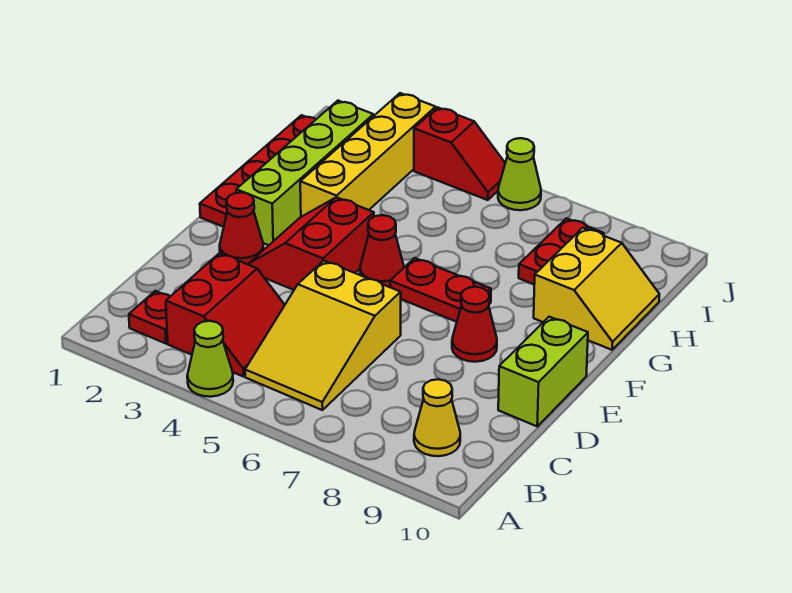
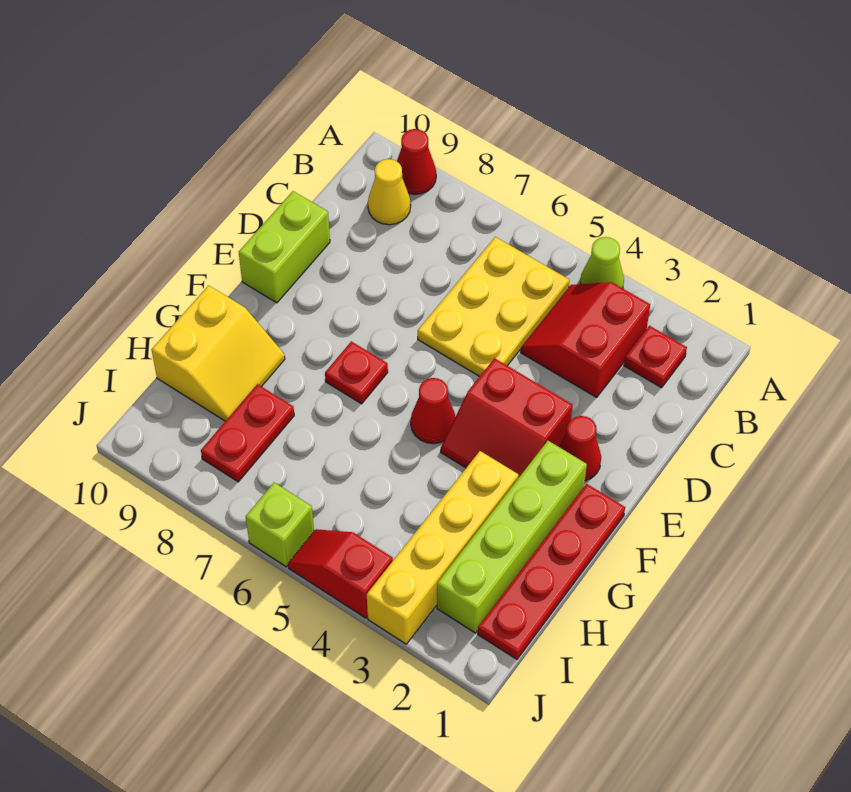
yellow slope B5:D6 level 1 top D -> yellow plate B5:D6 level 1
red slope E3:F4 level 1 top 4 -> red slope E3:F4 level 1 top E
red cone E8 level 1 -> red cone A9 level 1
red plate F6:F7 level 1 -> red plate F7 level 1
yellow slope G9:H10 level 1 top 9 -> yellow slope G9:H10 level 1 top 10
lime cone J6 level 1 -> lime brick J6 level 1

